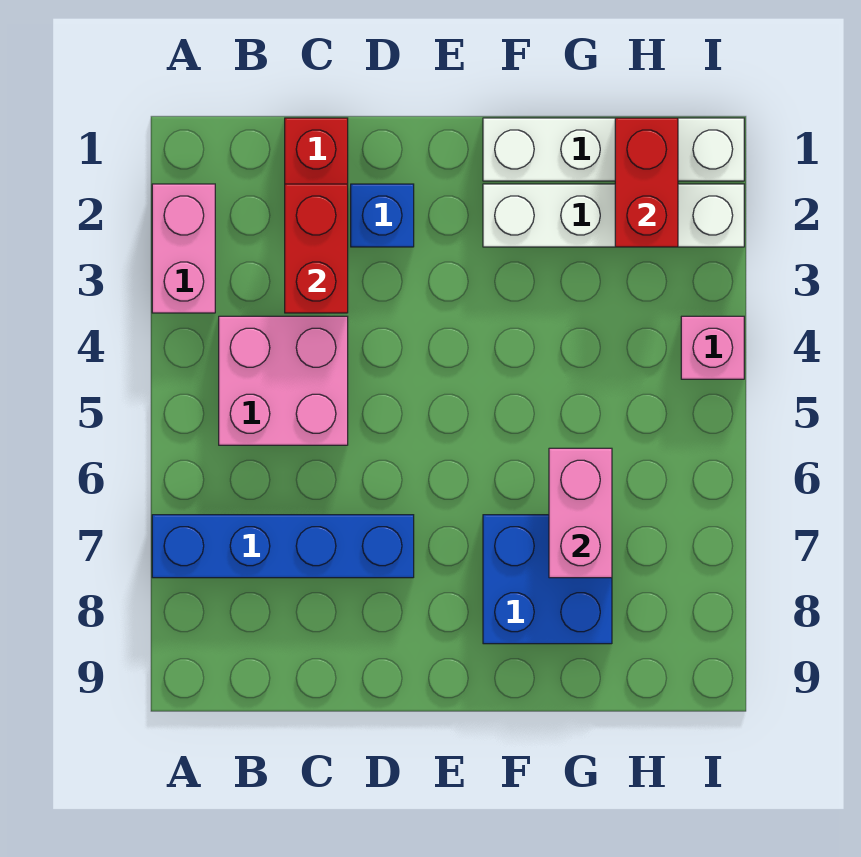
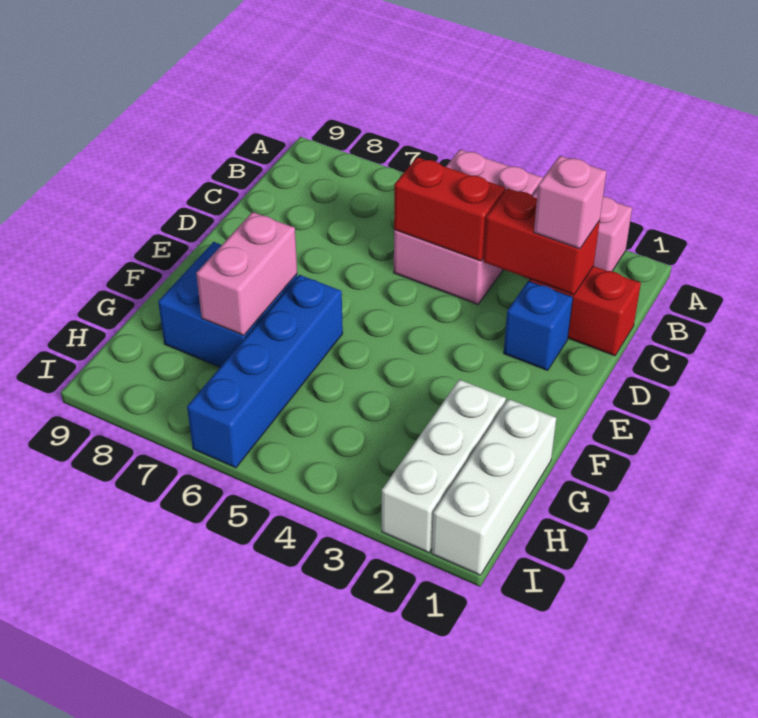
blue brick A7:D7 level 1 -> blue brick F6:I6 level 1
pink brick B4:C5 level 1 -> pink brick A4:C5 level 1
white brick F1:I1 level 1 -> white brick G1:I1 level 1
white brick F2:I2 level 1 -> white brick G2:I2 level 1
pink brick G6:G7 level 2 -> pink brick F7:G7 level 2
red brick H1:H2 level 2 -> red brick C4:C5 level 2
pink brick I4 level 1 -> pink brick C2 level 3

